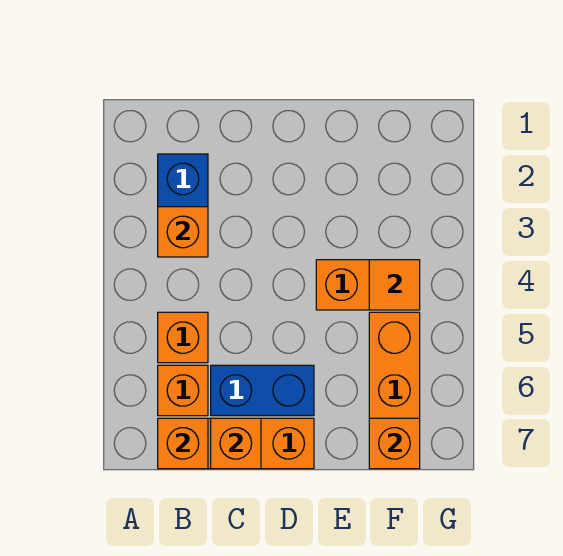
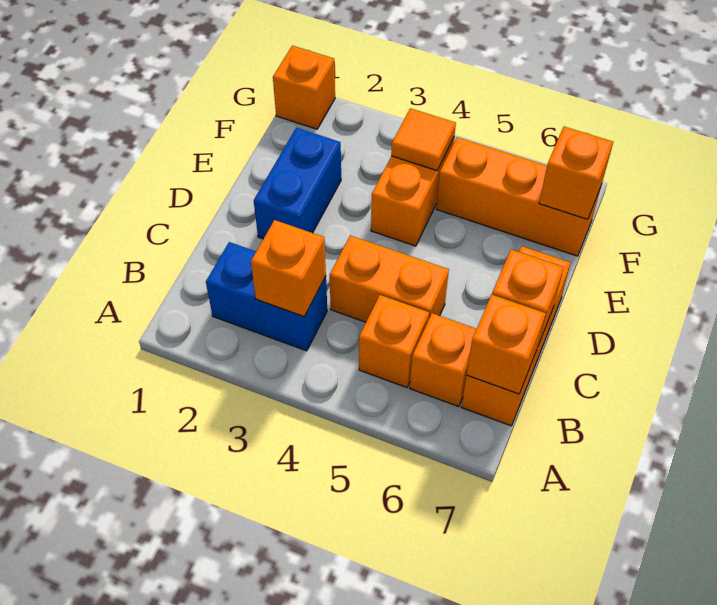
none -> orange brick C4:C5 level 1
blue brick C6:D6 level 1 -> blue brick D2:E2 level 1
none -> orange brick G1 level 1

